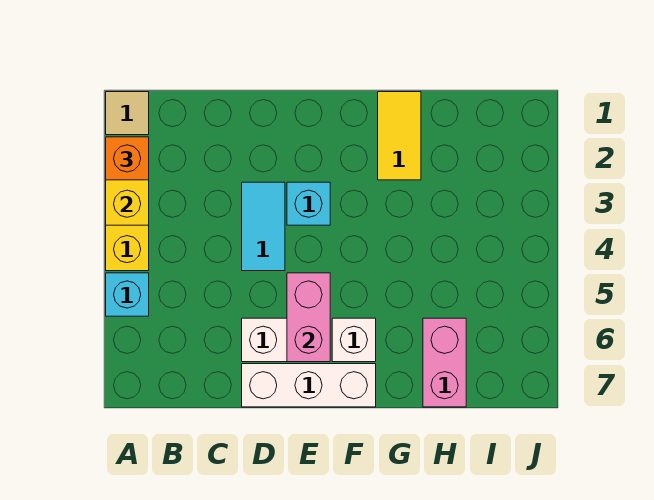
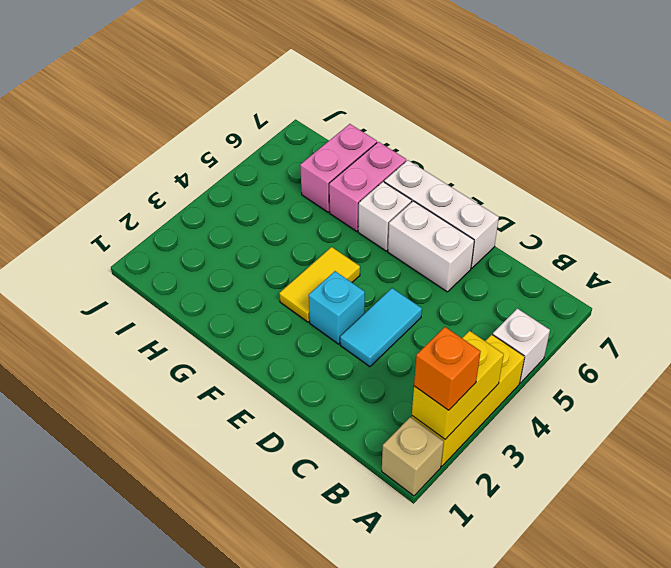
tan tile A1 level 1 -> tan brick A1 level 1
cyan brick A5 level 1 -> white brick A5 level 1
pink brick E5:E6 level 2 -> pink brick G6:G7 level 1
yellow tile G1:G2 level 1 -> yellow tile F3:F4 level 1

